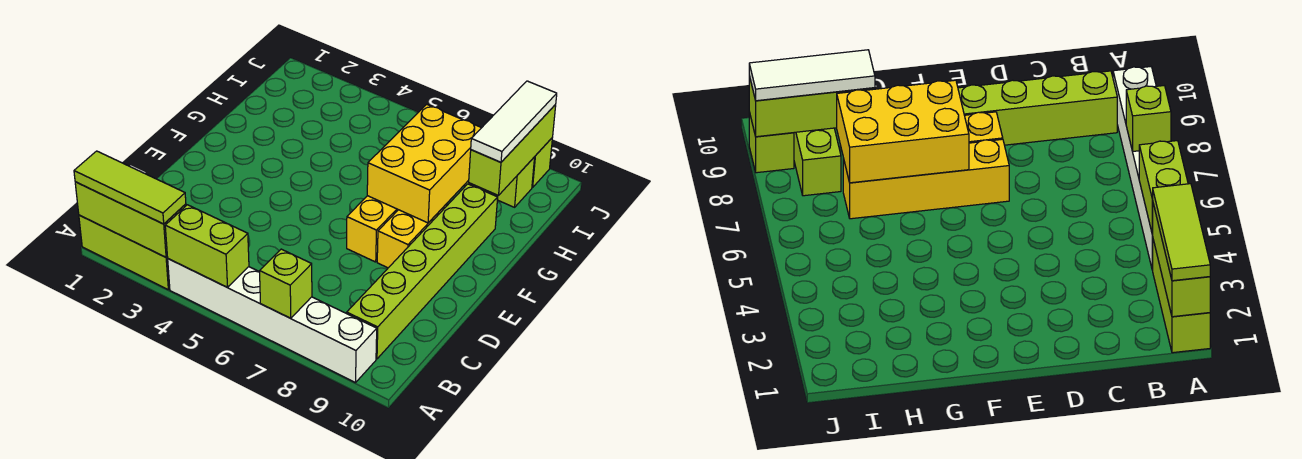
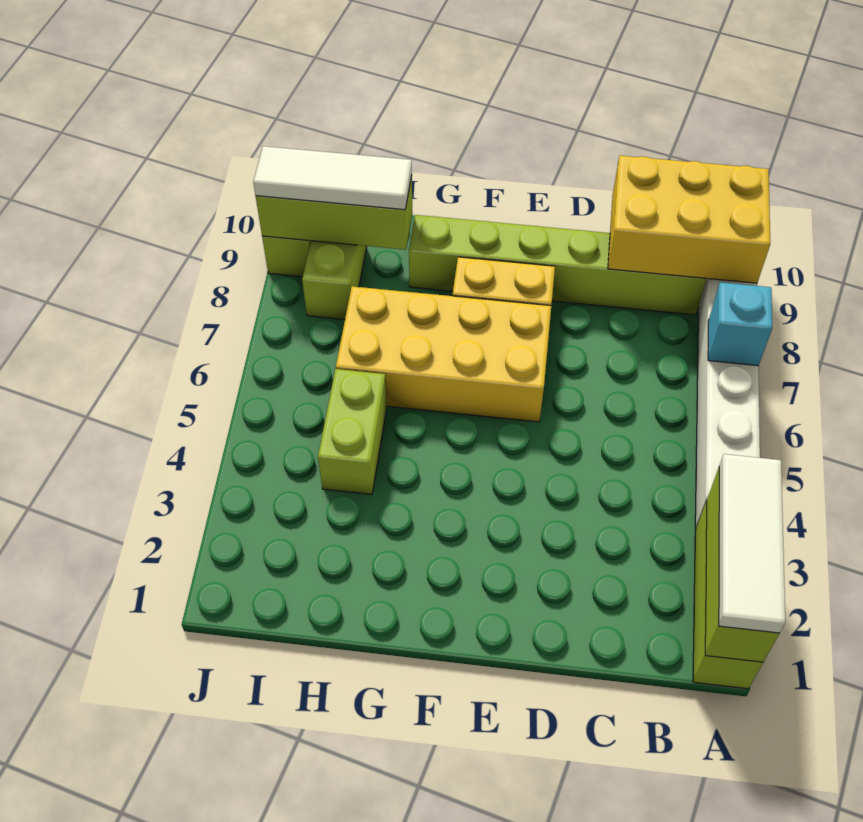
lime tile A1:A3 level 3 -> white tile A1:A3 level 3
lime brick A4:A5 level 2 -> lime brick H4:H5 level 1
lime brick A7 level 2 -> cyan brick A7 level 2
yellow brick E7:H7 level 1 -> yellow brick E6:H7 level 1
yellow brick F7:H8 level 2 -> yellow brick A9:C10 level 2

